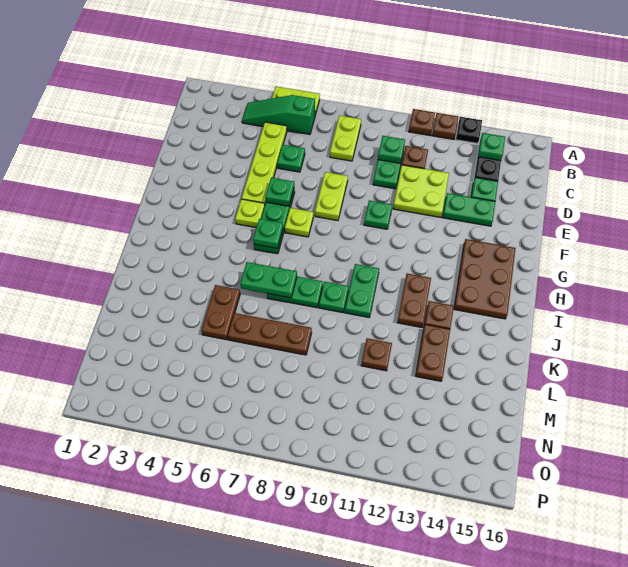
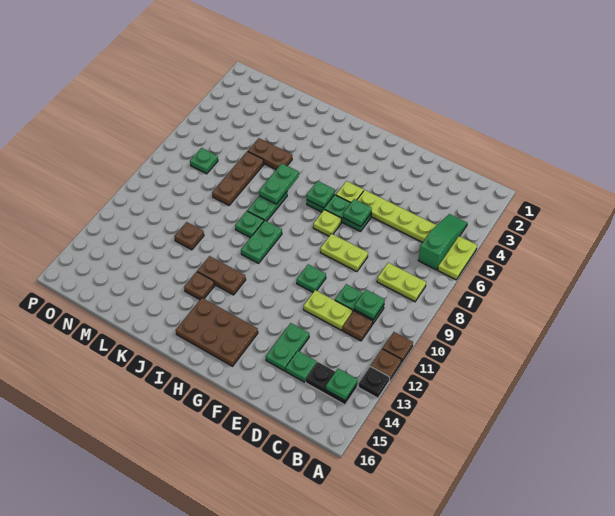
green plate D6 level 1 -> green plate N7 level 1
lime plate D11:E12 level 1 -> lime plate D11:E11 level 1
green plate I10:J10 level 1 -> green plate I9:I10 level 1
brown plate K13:L13 level 1 -> none

